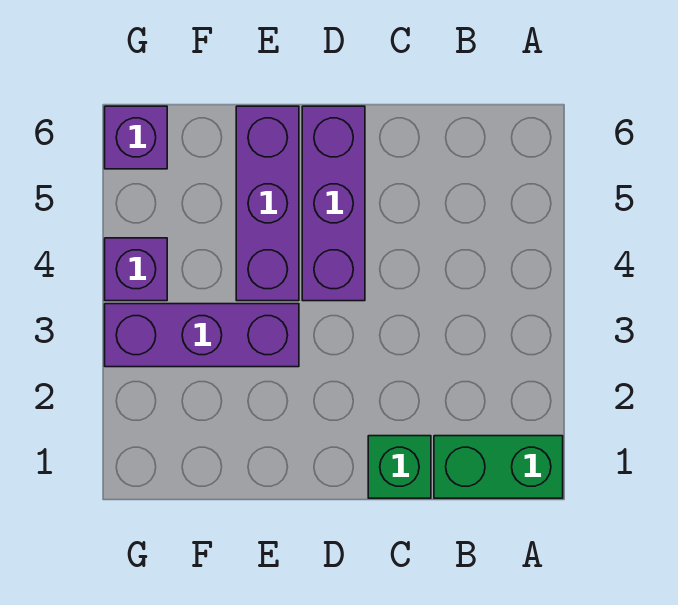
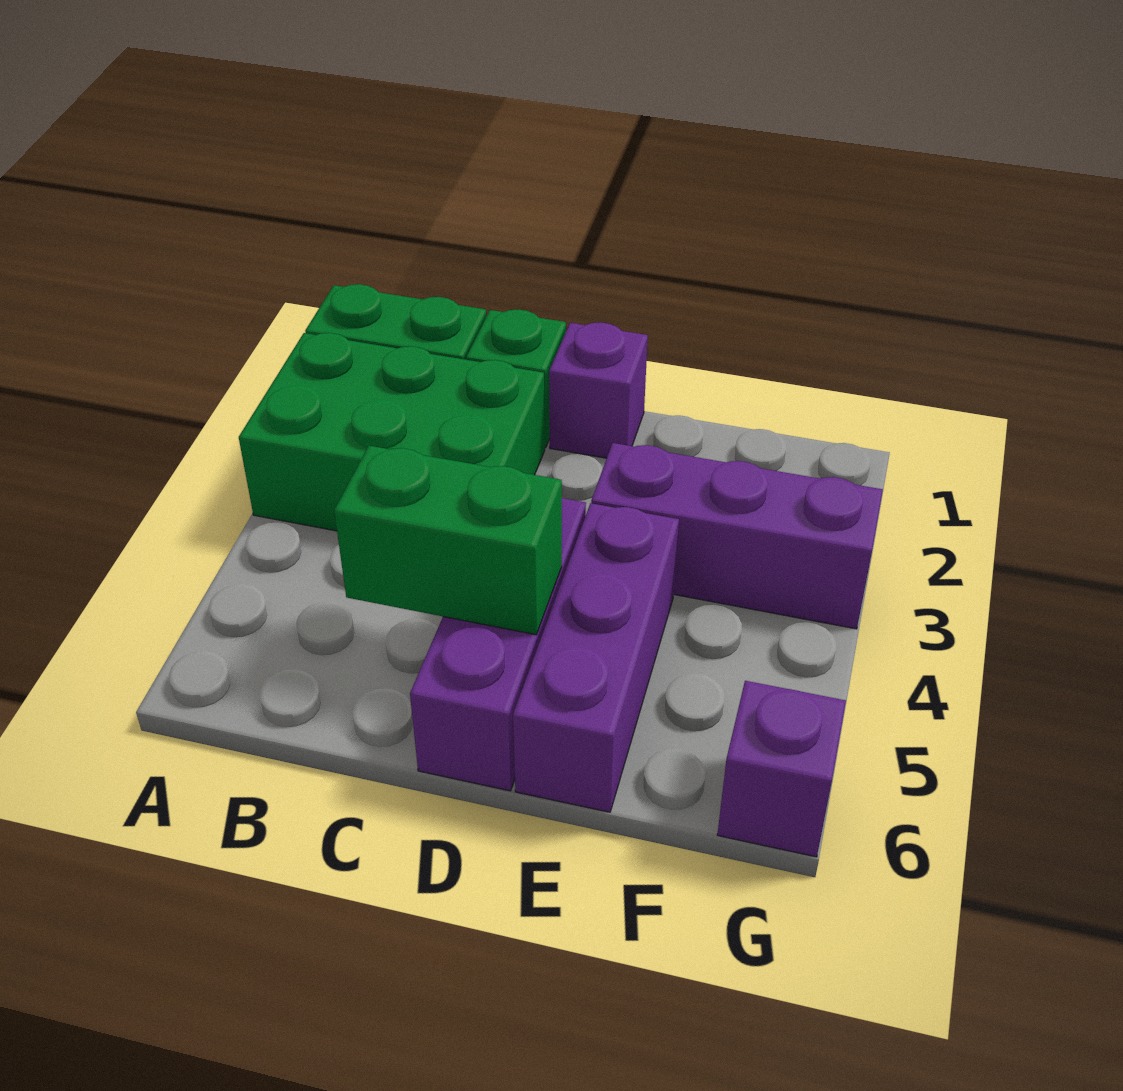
none -> green brick A2:C3 level 1
none -> green brick C5:D5 level 2
purple brick G4 level 1 -> purple brick D1 level 1

